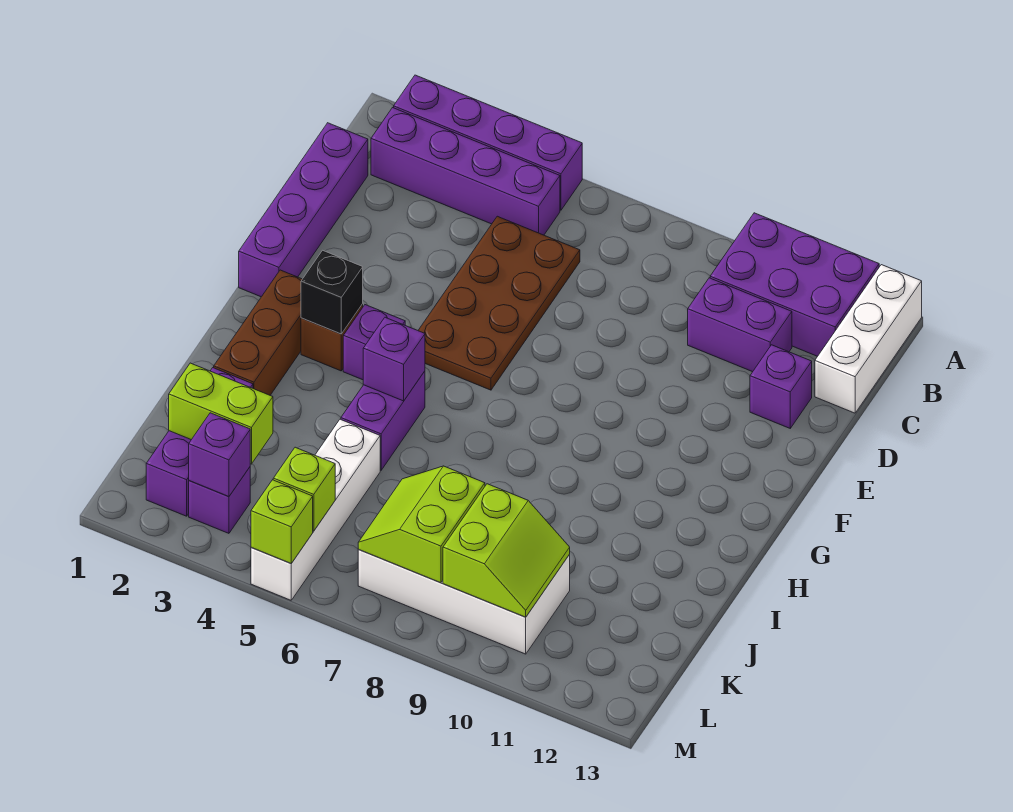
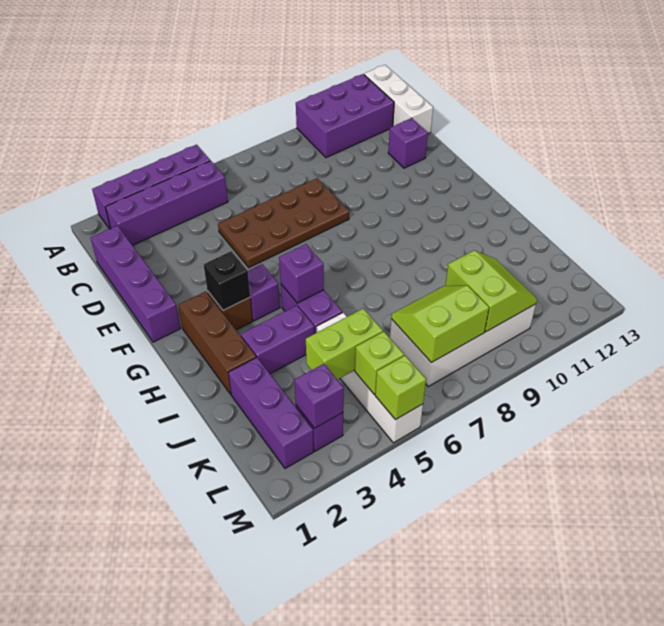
brown plate C5:F6 level 1 -> brown plate D5:E8 level 1
purple brick C10:C11 level 1 -> purple brick I3:I4 level 1
lime brick K2:K3 level 2 -> lime brick K4:K5 level 2
lime slope K7:L8 level 2 top 8 -> lime slope K7:L8 level 2 top L

